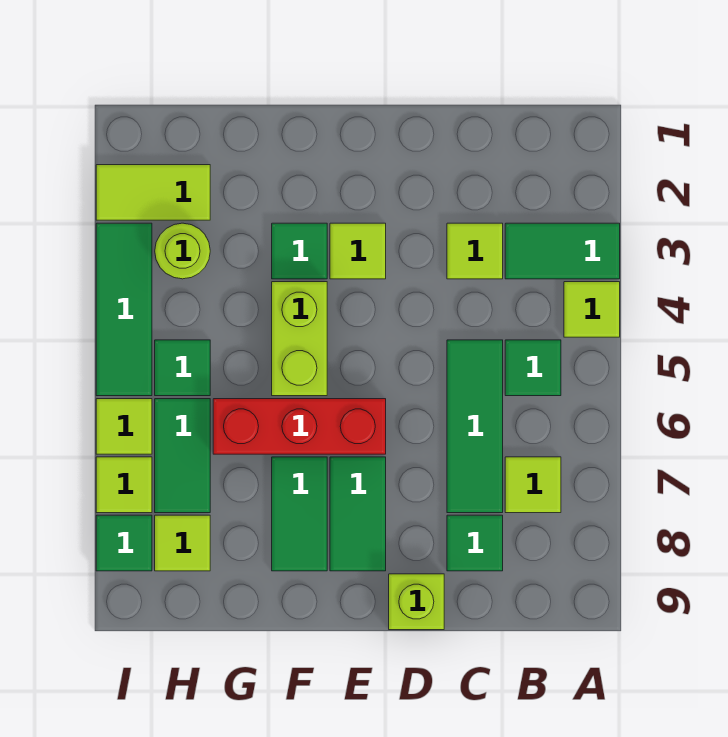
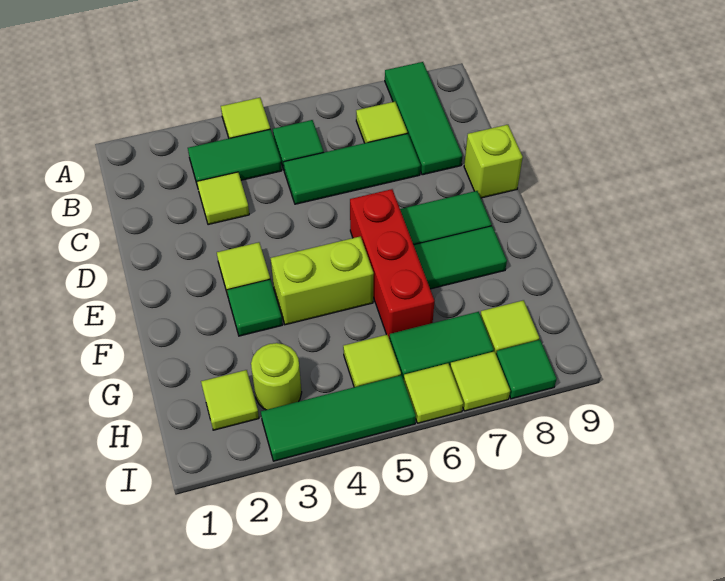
green tile A3:B3 level 1 -> green tile B3:B4 level 1
green tile C8 level 1 -> green tile A8:C8 level 1
lime tile H2:I2 level 1 -> lime tile H2 level 1
green tile H5 level 1 -> lime tile H5 level 1

